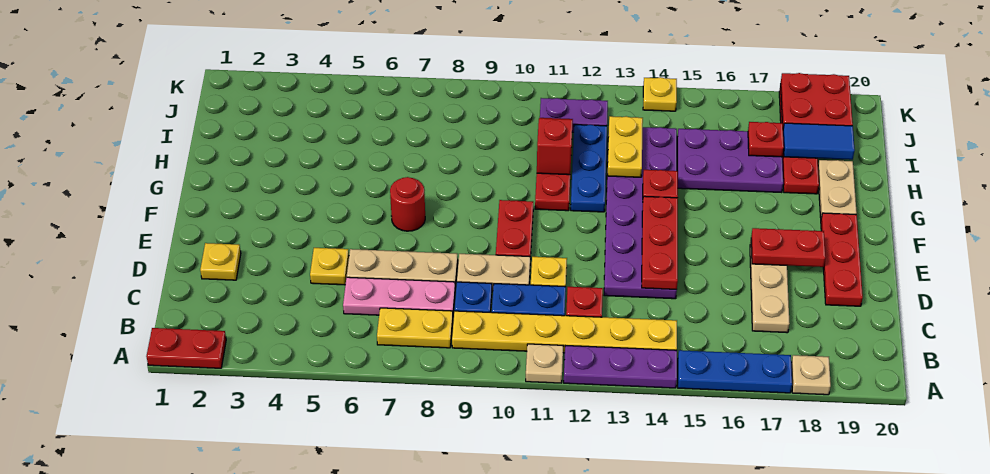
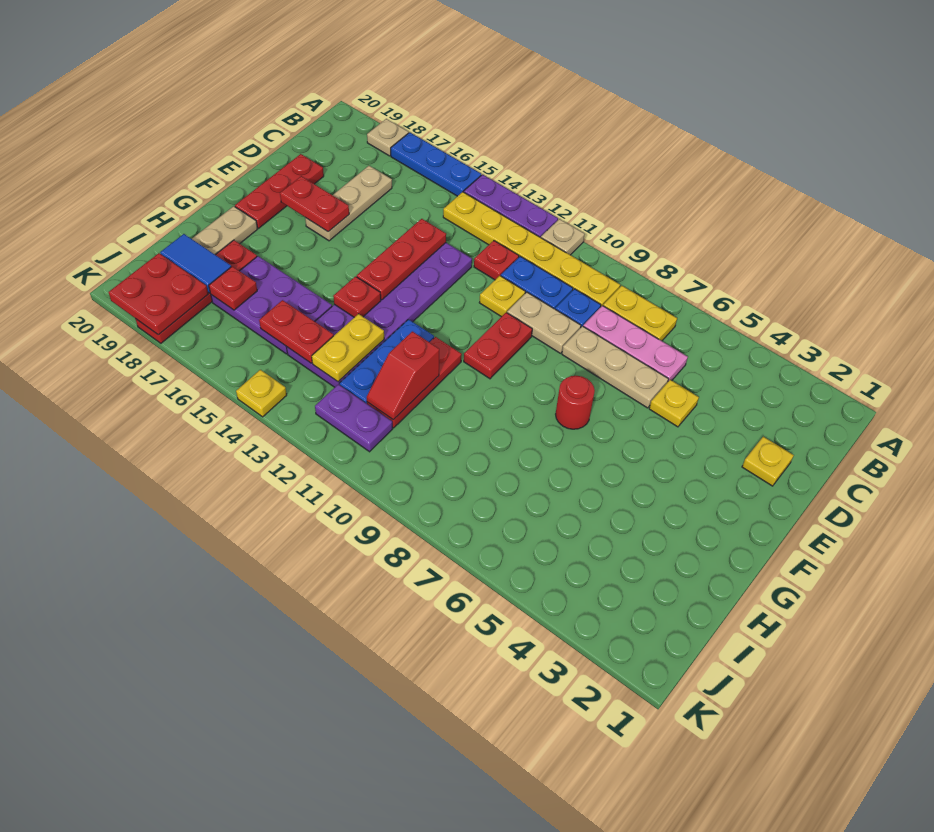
red plate A1:A2 level 1 -> red plate I14:I15 level 2

